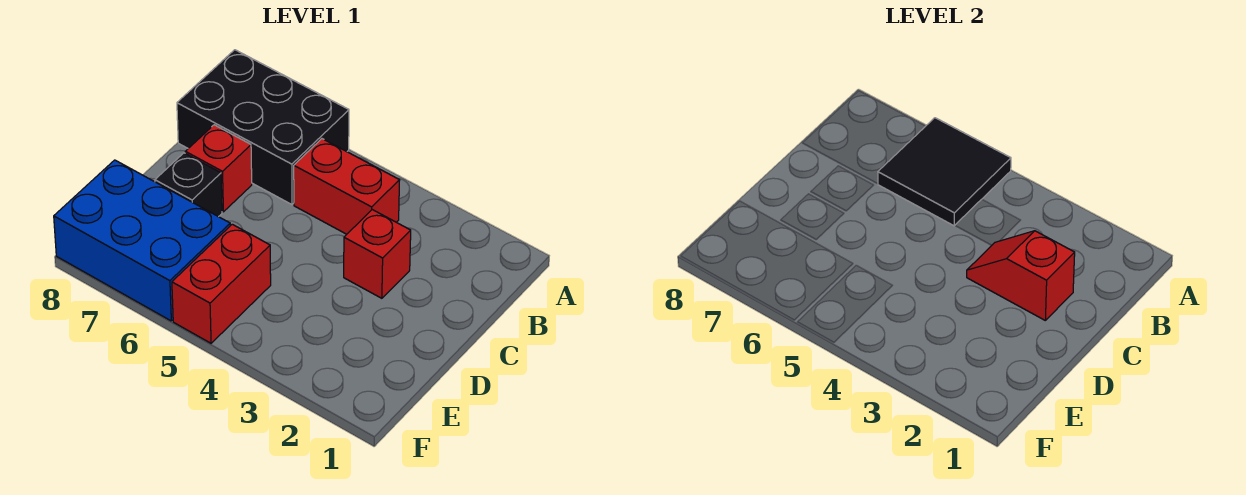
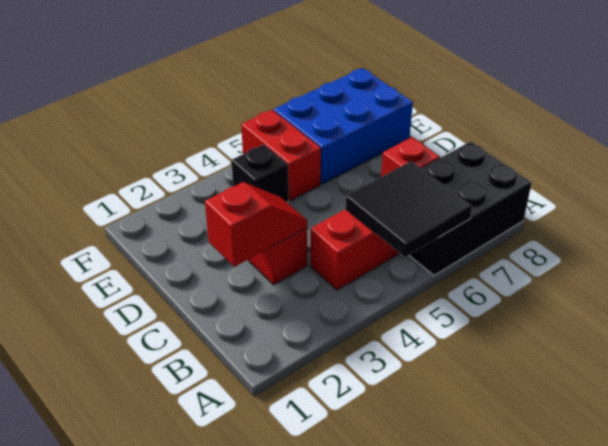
black brick D7 level 1 -> black brick E4 level 1

